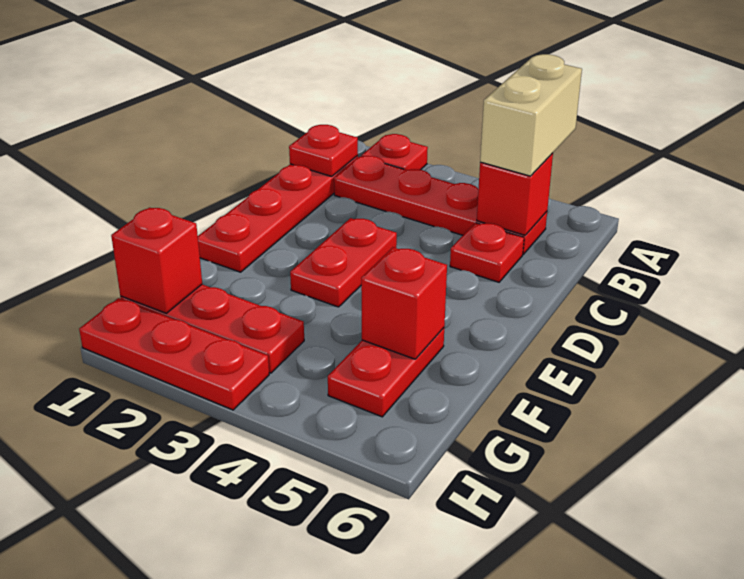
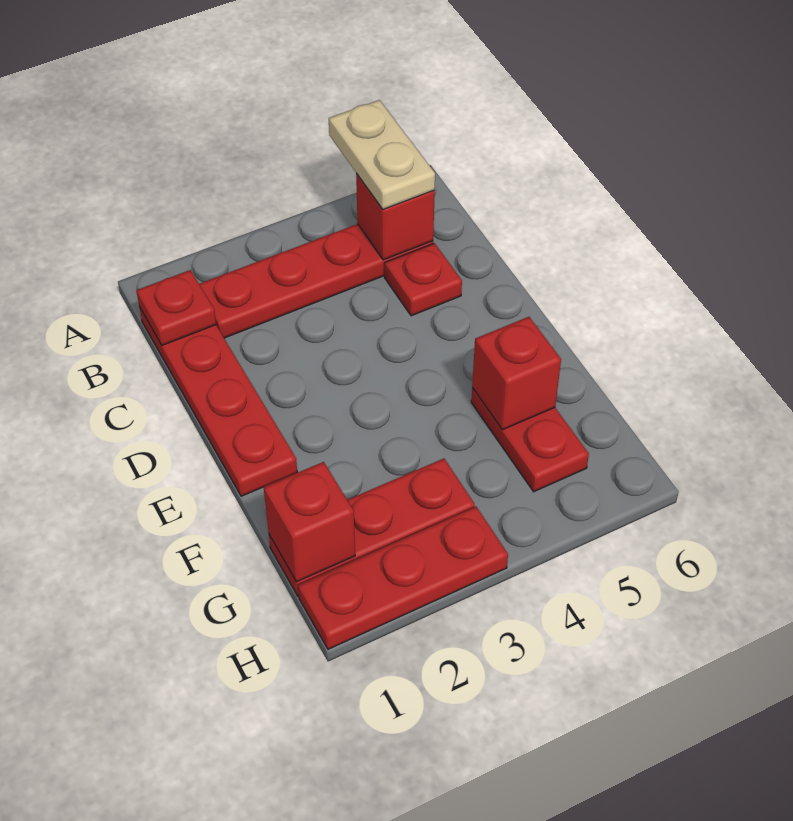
red plate A2 level 1 -> none
tan brick A5:B5 level 3 -> tan plate A5:B5 level 3
red plate D3:E3 level 1 -> none

